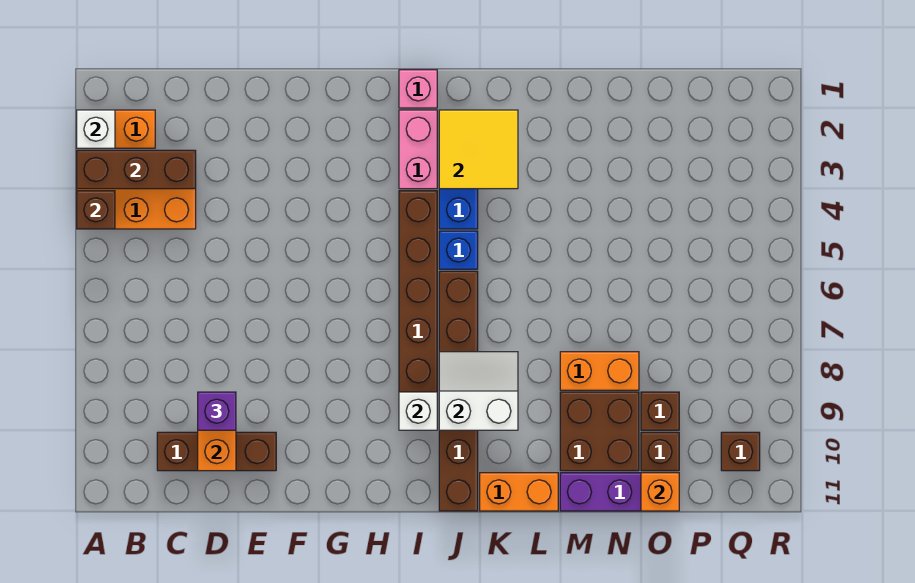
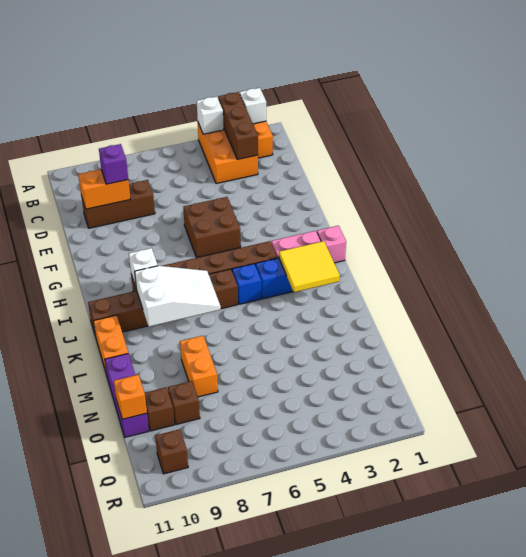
brown brick A4 level 2 -> white brick A4 level 2
brown brick C10:E10 level 1 -> brown brick D8:D10 level 1
white slope J8:K9 level 2 top 9 -> white slope J7:K9 level 2 top 9
brown brick M9:N10 level 1 -> brown brick F5:G6 level 1

